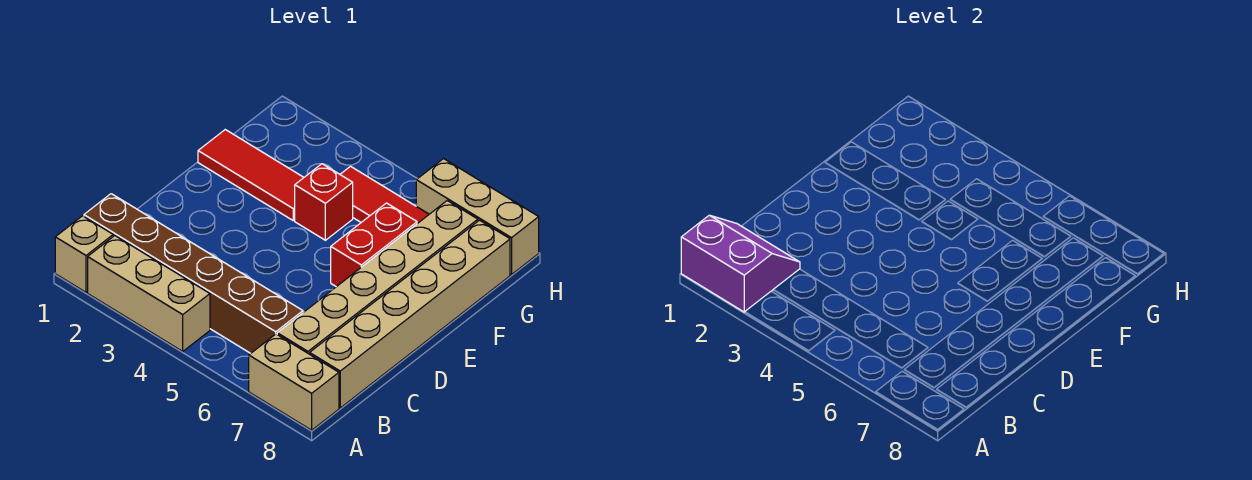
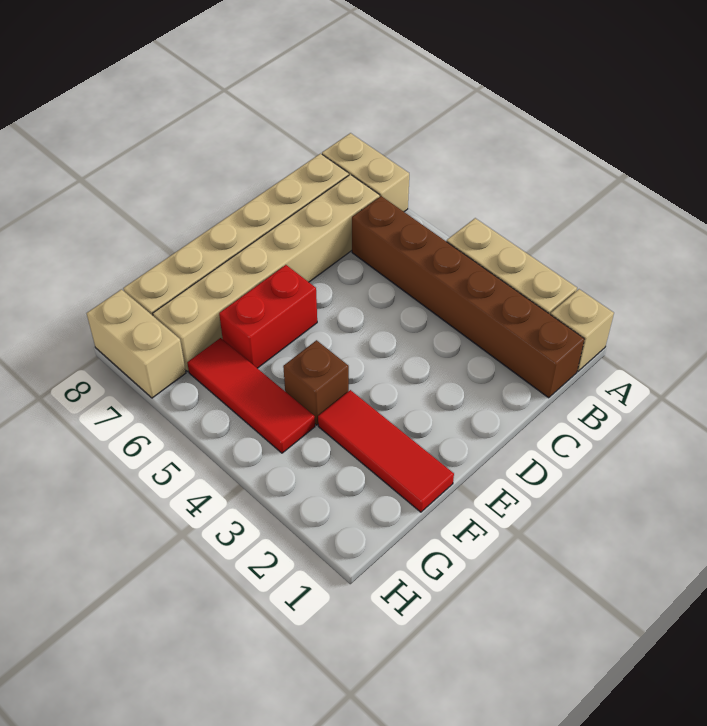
purple slope A1:B2 level 2 top A -> none
red brick F4 level 1 -> brown brick F4 level 1
tan brick H6:H8 level 1 -> tan brick H7:H8 level 1

